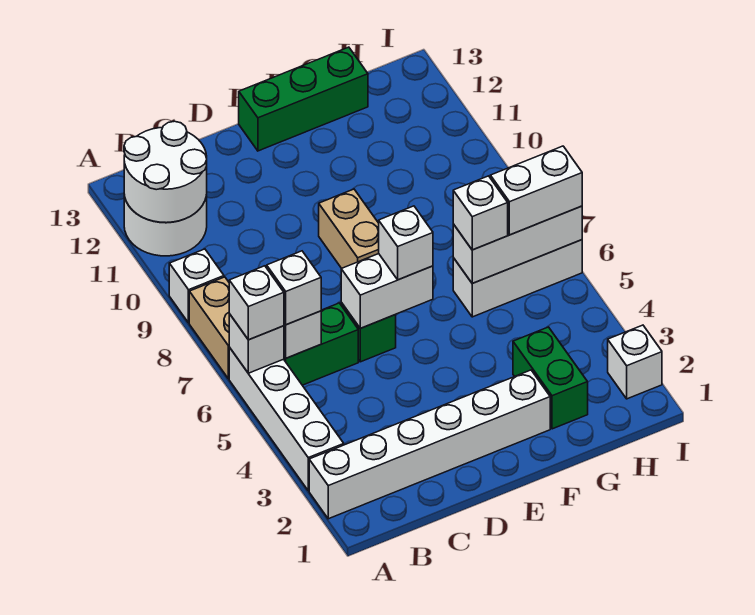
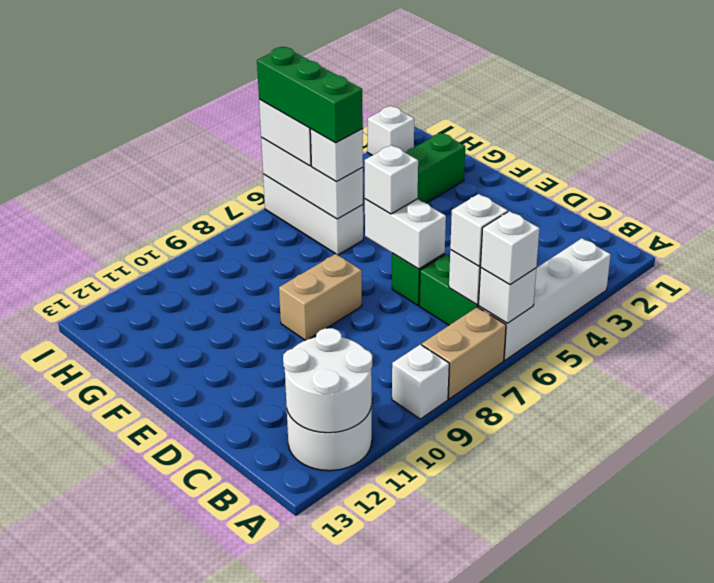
white brick A2:F2 level 1 -> none
green brick E13:G13 level 1 -> green brick G6:I6 level 4

